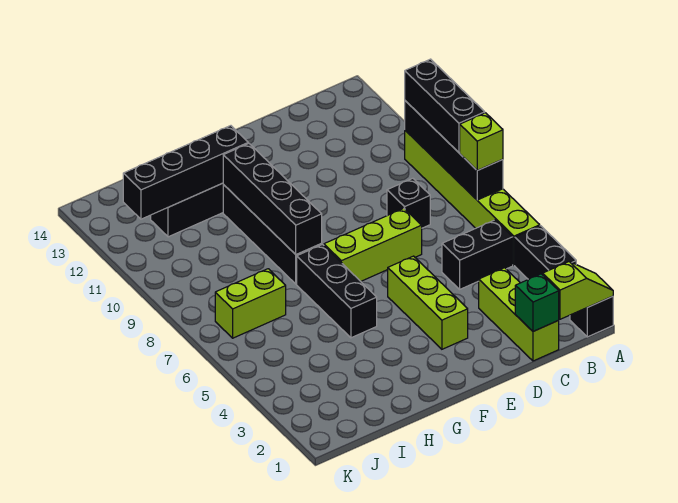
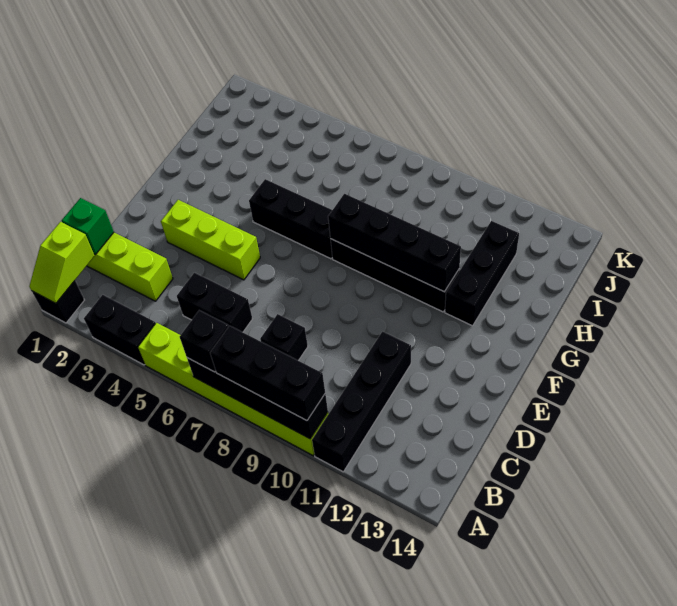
lime brick A7 level 3 -> black brick A7 level 3
black brick B5:C5 level 1 -> black brick C5:C6 level 1
lime brick D7:F7 level 1 -> none
black brick G12:J12 level 2 -> black brick A11:D11 level 1
lime brick I7:J7 level 1 -> none

